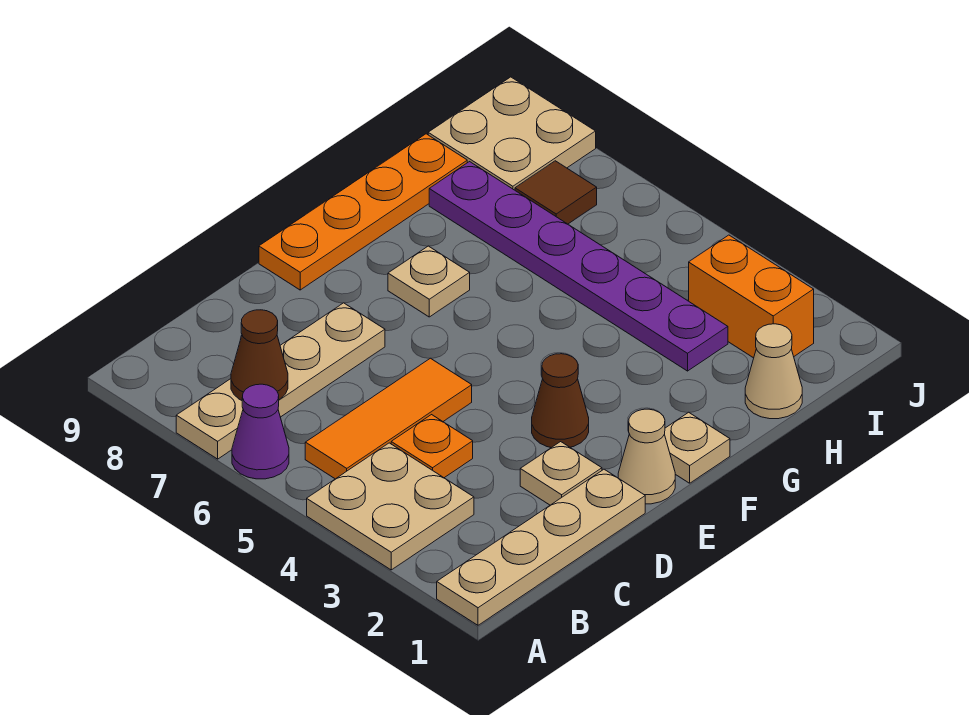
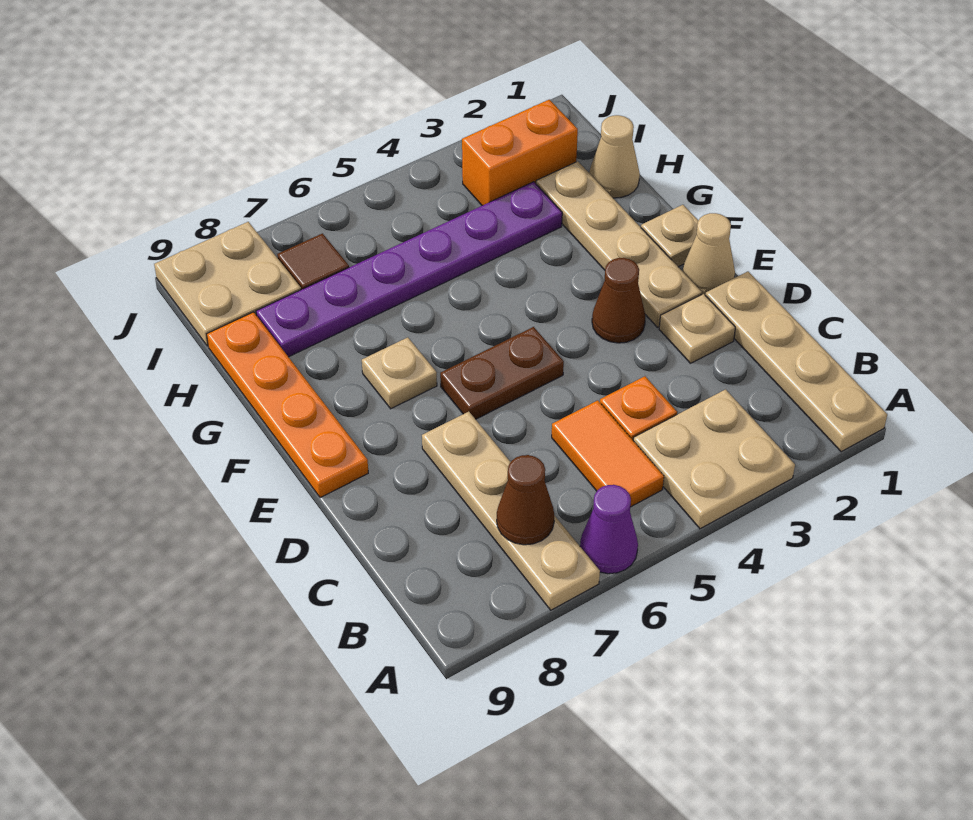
orange tile B5:D5 level 1 -> orange tile B5:C5 level 1
none -> tan plate E2:H2 level 1
none -> brown plate E5:E6 level 1

